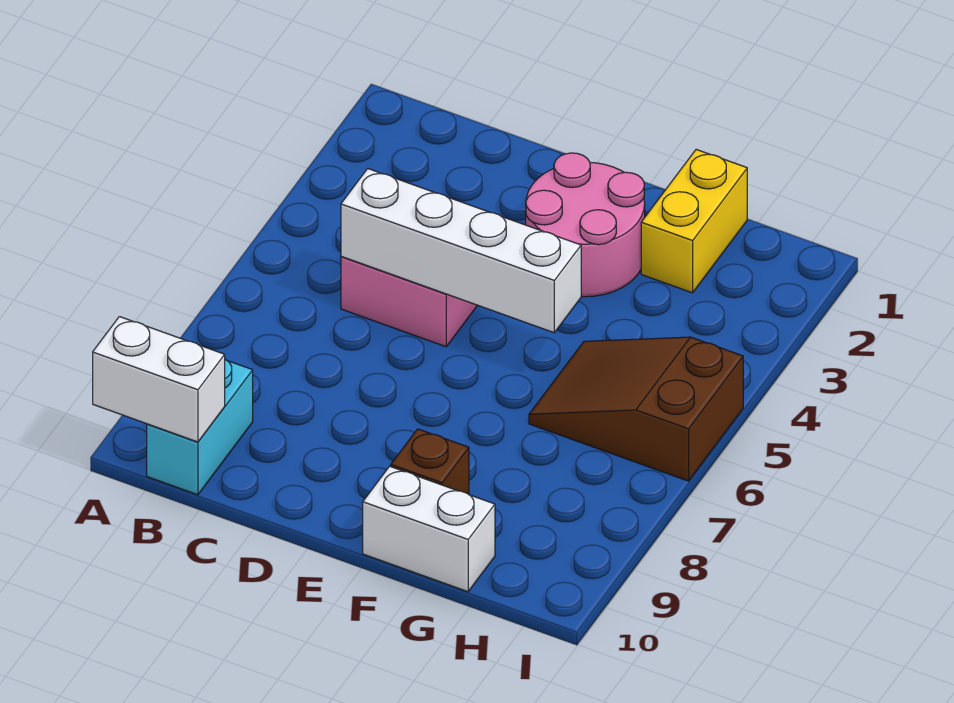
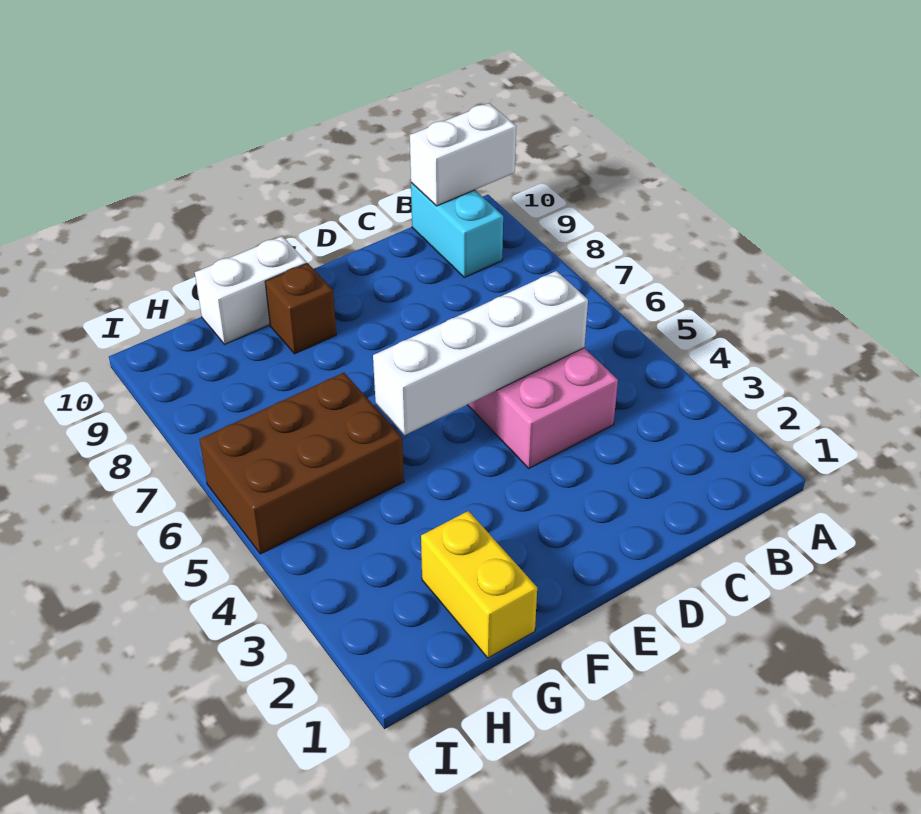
pink round brick E2:F3 level 1 -> none
brown slope G5:I6 level 1 top I -> brown brick G5:I6 level 1

